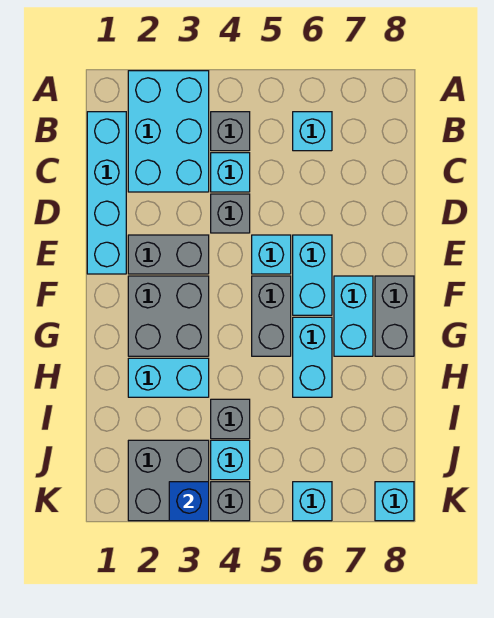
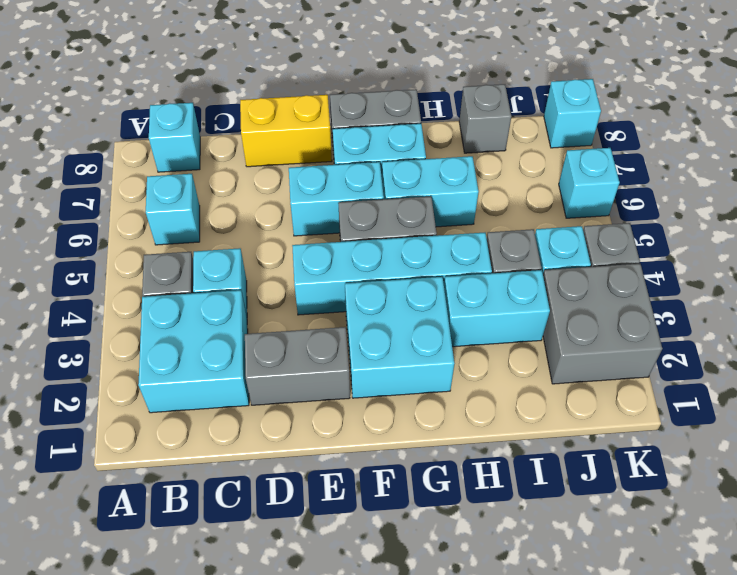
cyan brick A2:C3 level 1 -> cyan brick B2:C3 level 1
cyan brick B1:E1 level 1 -> cyan brick E4:H4 level 1
grey brick D4 level 1 -> grey brick I8 level 1
none -> yellow brick D8:E8 level 1
grey brick E2:E3 level 1 -> grey brick D2:E2 level 1
cyan brick E5 level 1 -> cyan brick B8 level 1
grey brick F2:G3 level 1 -> cyan brick F2:G3 level 1
cyan brick H2:H3 level 1 -> cyan brick H3:I3 level 1
blue brick K3 level 2 -> none

